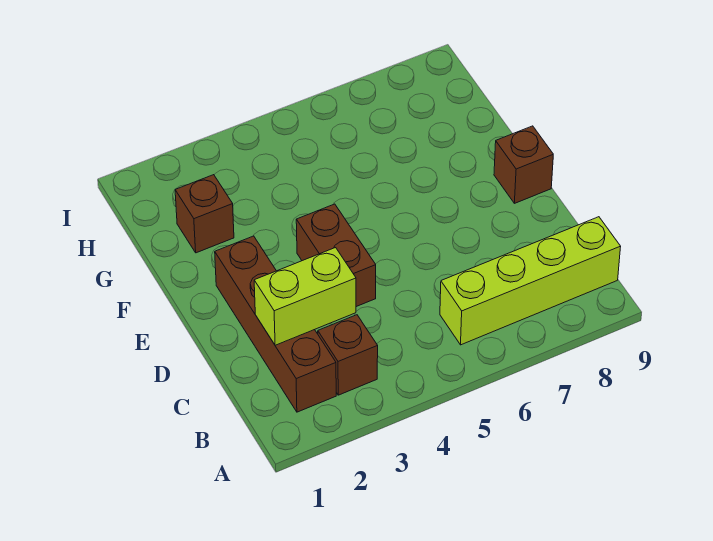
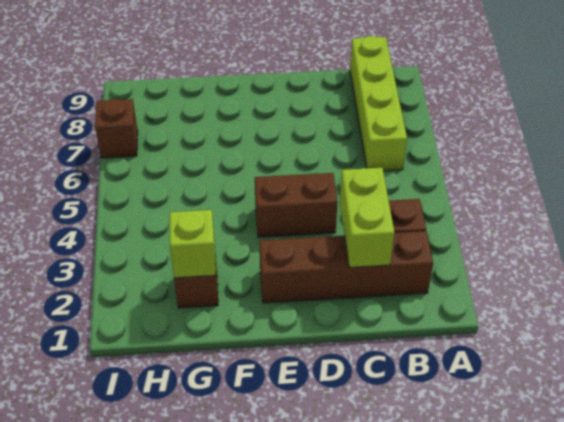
brown brick E9 level 1 -> brown brick I7 level 1
none -> lime brick G2 level 2

